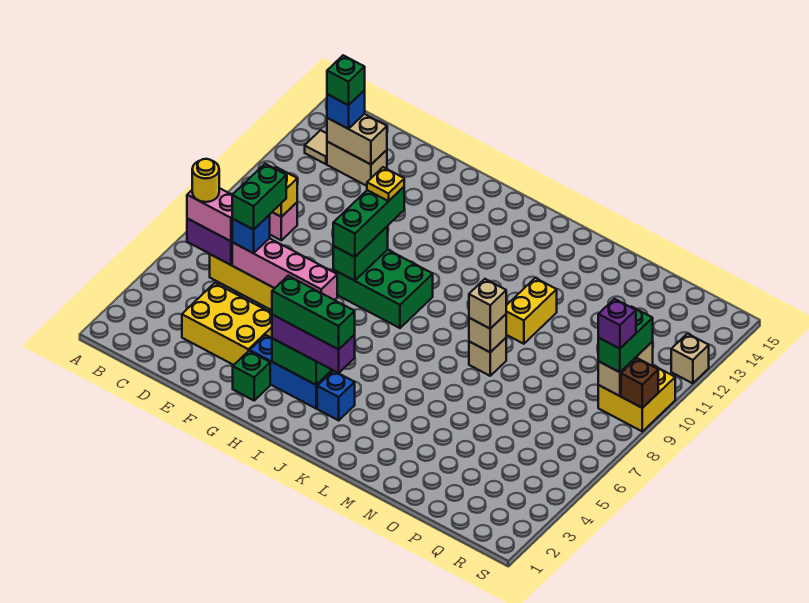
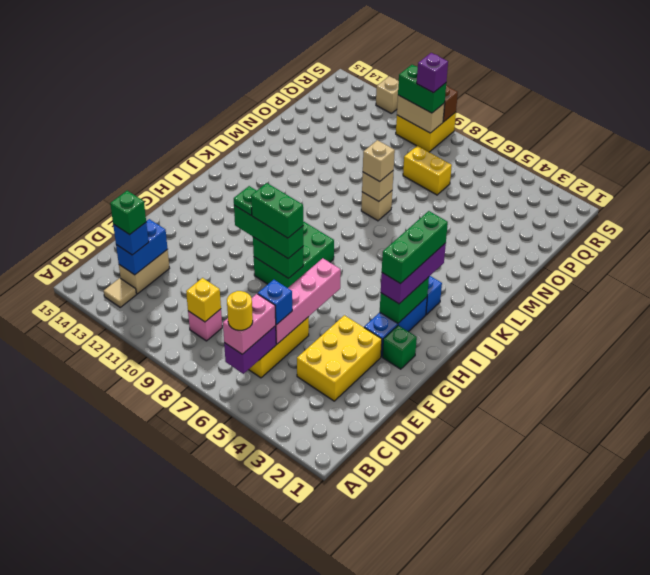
tan brick C13:D13 level 2 -> blue brick C13:D13 level 2
green brick D6:D7 level 4 -> green brick G8:G9 level 4
yellow plate G10 level 4 -> green plate G10 level 4
yellow brick M10:M11 level 1 -> yellow brick P7:P8 level 1

